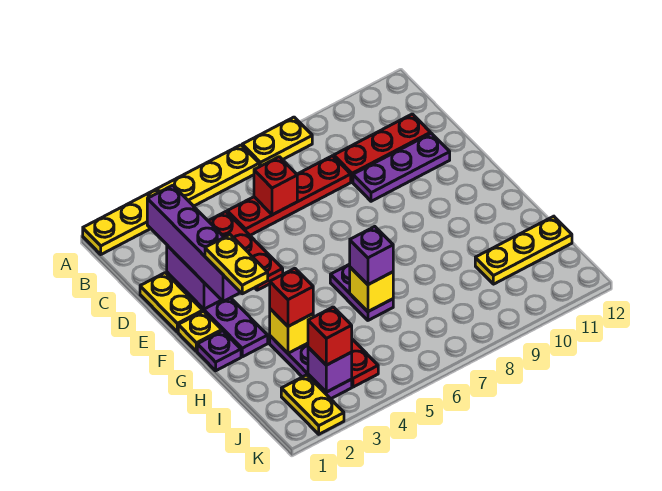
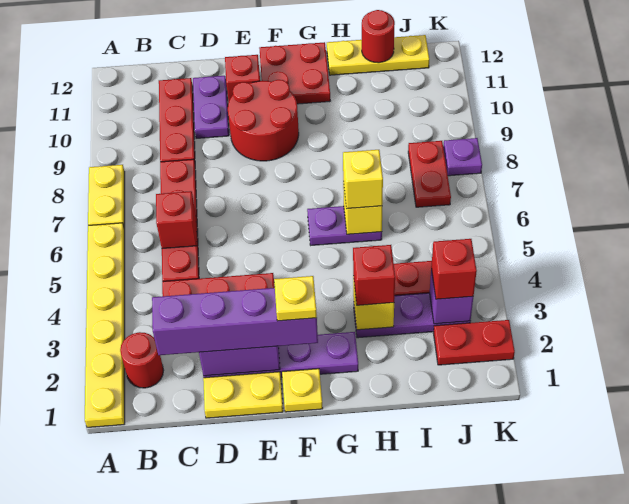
none -> red round brick B2 level 1
purple plate D9:D11 level 1 -> purple plate D10:D11 level 1
none -> red round brick E9:F10 level 1
none -> red brick E11 level 1
yellow plate F2:G2 level 4 -> yellow plate F2 level 4
none -> red plate F11:G12 level 1
purple plate G1 level 1 -> purple plate K8 level 1
purple brick H6 level 3 -> yellow brick H6 level 3
yellow plate I10:I12 level 1 -> yellow plate H12:J12 level 1
none -> red round brick I12 level 2
yellow plate J2:K2 level 1 -> red plate J2:K2 level 1
none -> red plate J7:J8 level 1

